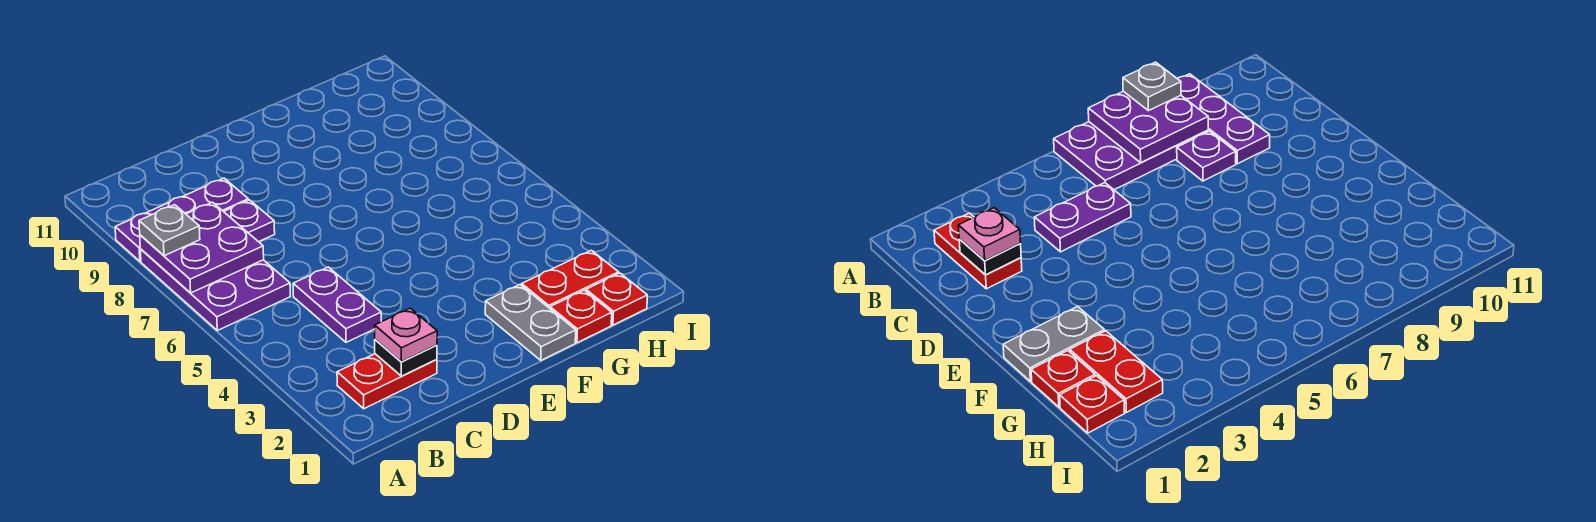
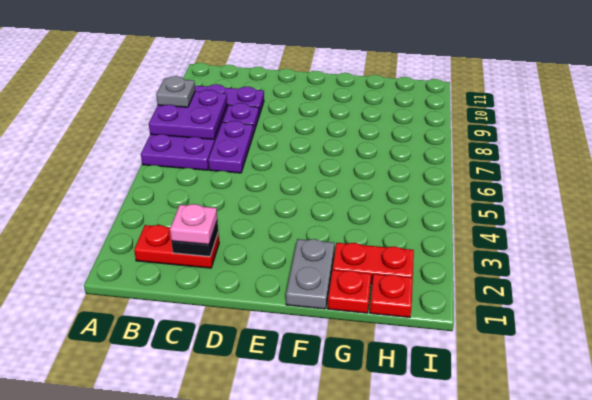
purple plate C4:C5 level 1 -> purple plate C6:C7 level 1

